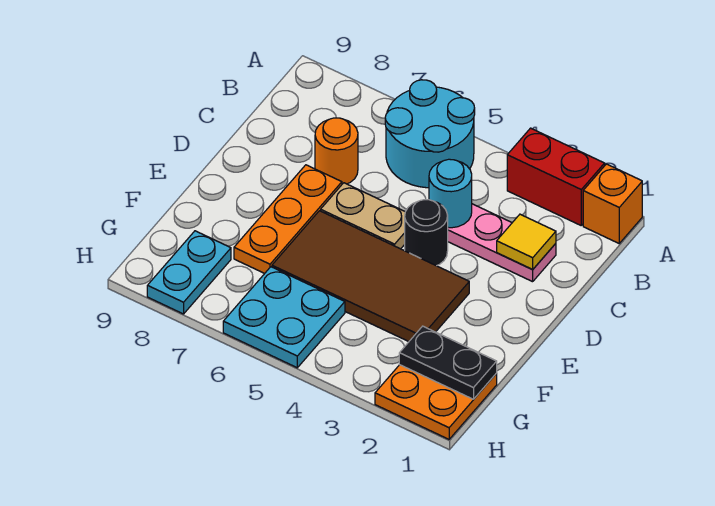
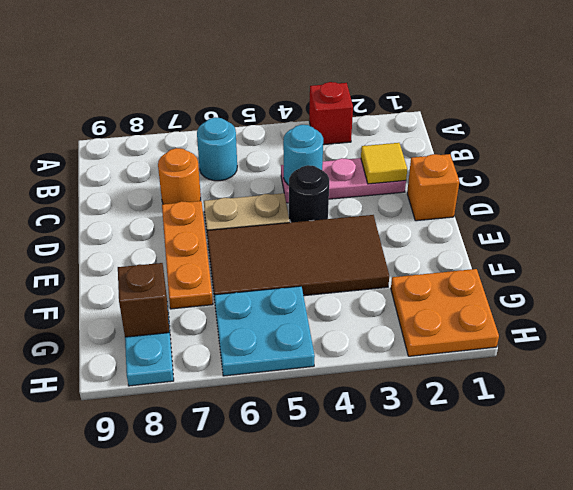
orange brick A1 level 1 -> orange brick D1 level 1
red brick A2:A3 level 1 -> red brick A3 level 1
cyan round brick A5:B6 level 1 -> cyan round brick B6 level 1
black plate G1:G2 level 2 -> none
none -> brown brick G8 level 2

